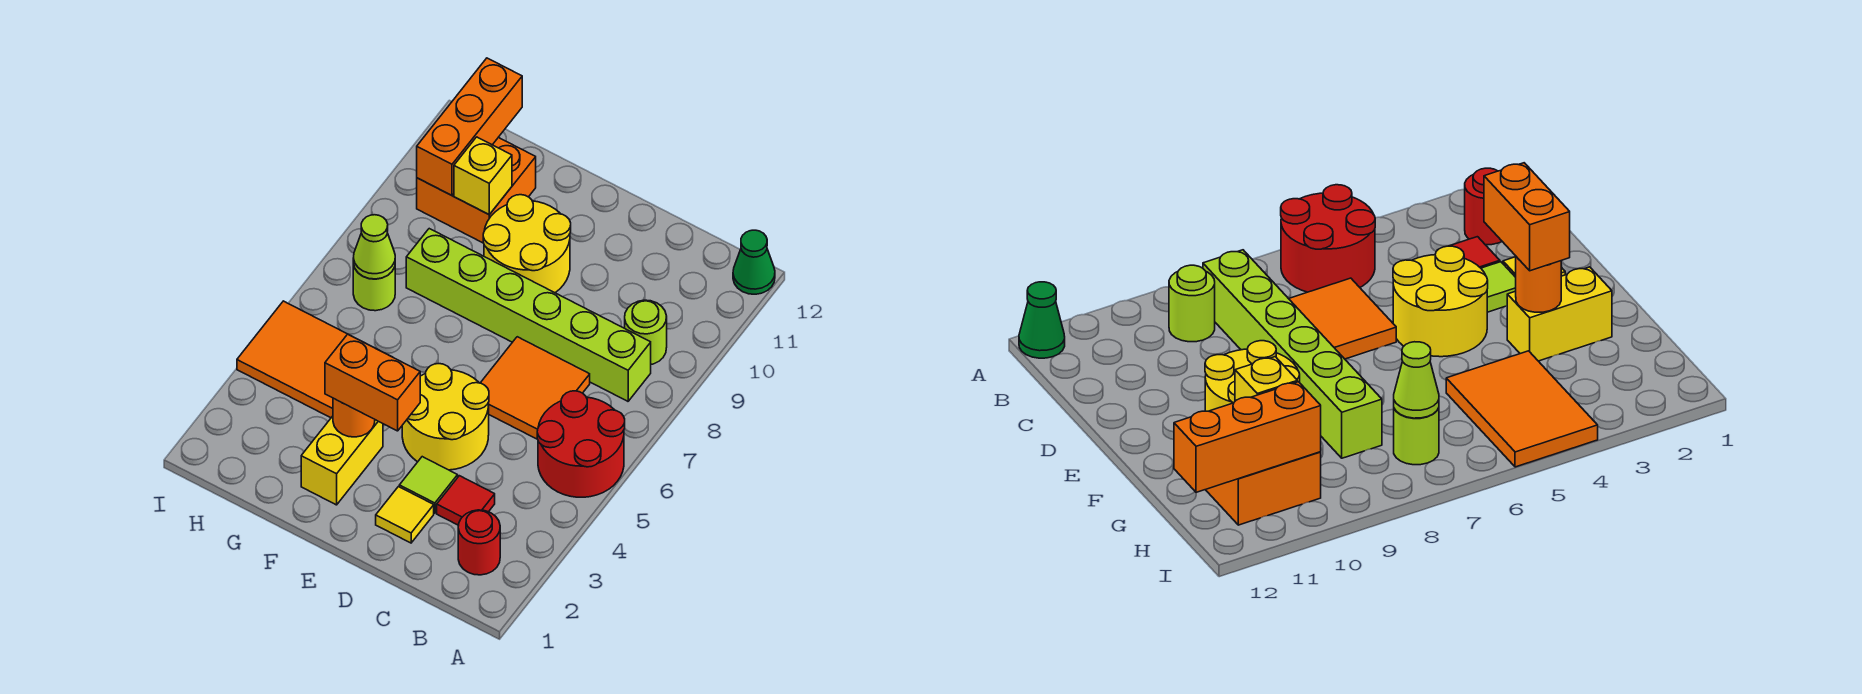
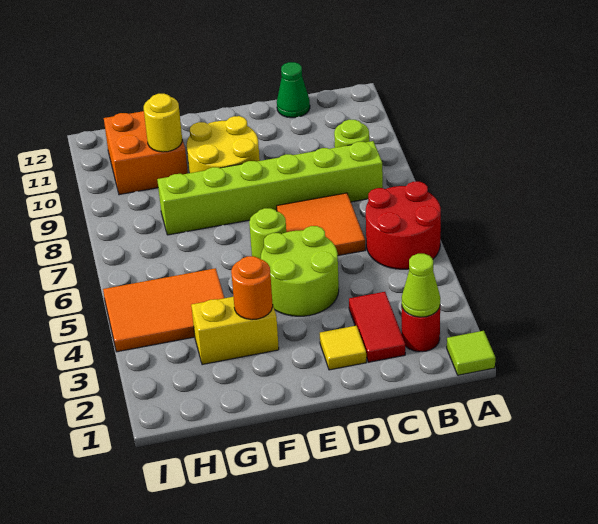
green cone A12 level 1 -> green cone C12 level 1
red tile C3 level 1 -> red tile C2:C3 level 1
lime tile D3 level 1 -> lime tile A1 level 1
yellow round brick D4:E5 level 1 -> lime round brick D4:E5 level 1
orange brick E3:F3 level 3 -> none
yellow brick F2:F3 level 1 -> yellow brick F3:G3 level 1
yellow brick G10 level 2 -> yellow round brick G10 level 2
lime round brick H7 level 1 -> lime round brick E6 level 1
lime cone H7 level 2 -> lime cone B2 level 2
orange brick H10:H12 level 2 -> none

